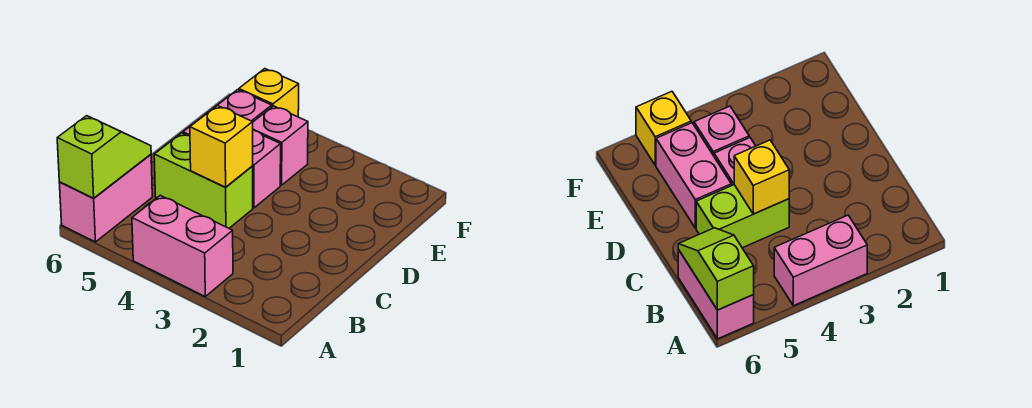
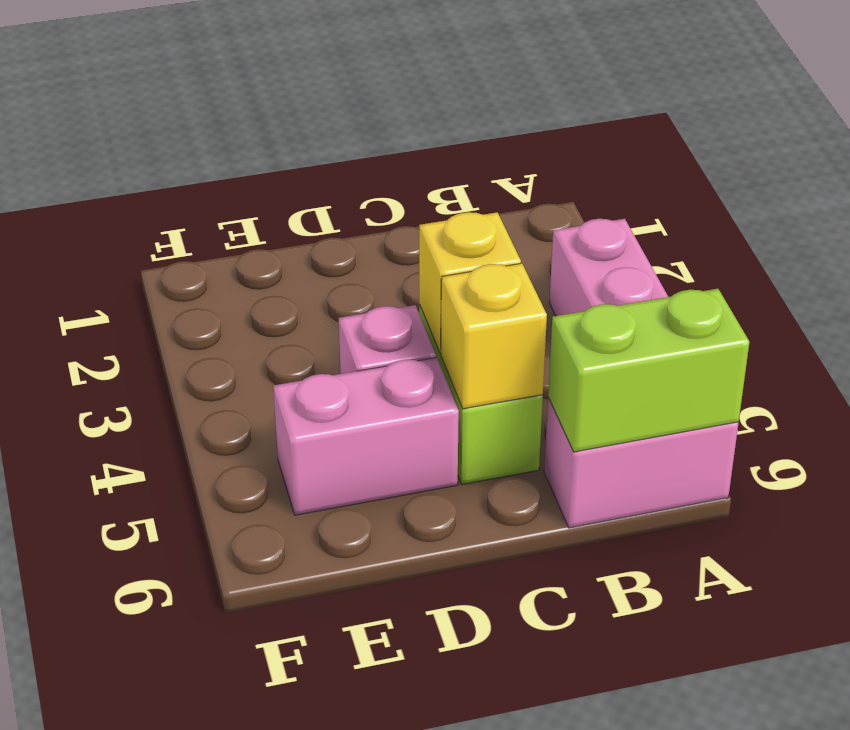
lime slope A6:B6 level 2 top A -> lime brick A6:B6 level 2
pink brick E4 level 1 -> none
yellow brick F5 level 1 -> yellow brick C5 level 2

